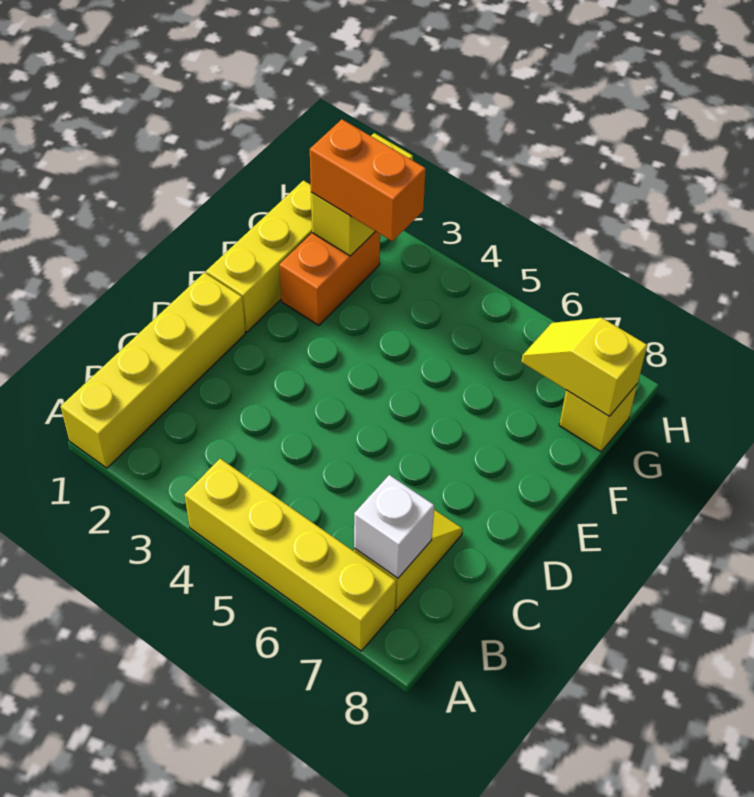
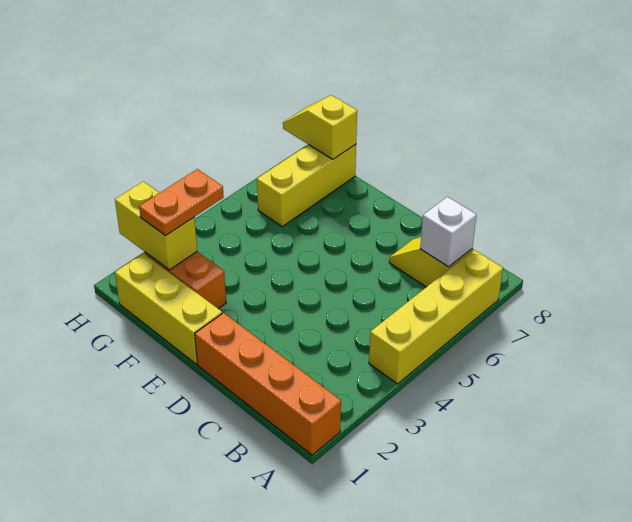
yellow brick A1:D1 level 1 -> orange brick A1:D1 level 1
orange brick G2:G3 level 3 -> orange plate G2:G3 level 3
yellow slope G7:G8 level 2 top 8 -> yellow slope G8:H8 level 2 top G
yellow brick G8 level 1 -> yellow brick G6:G8 level 1

